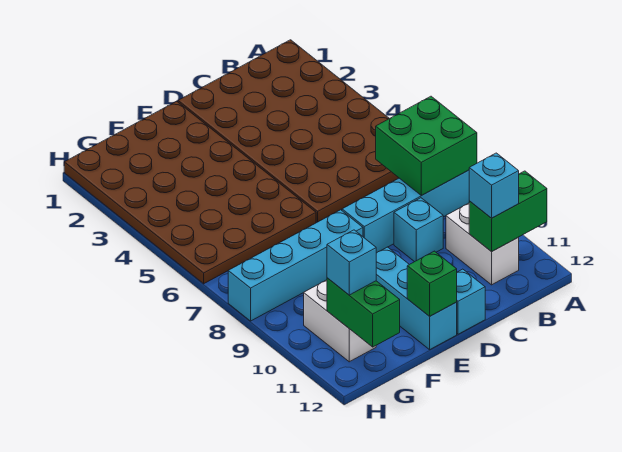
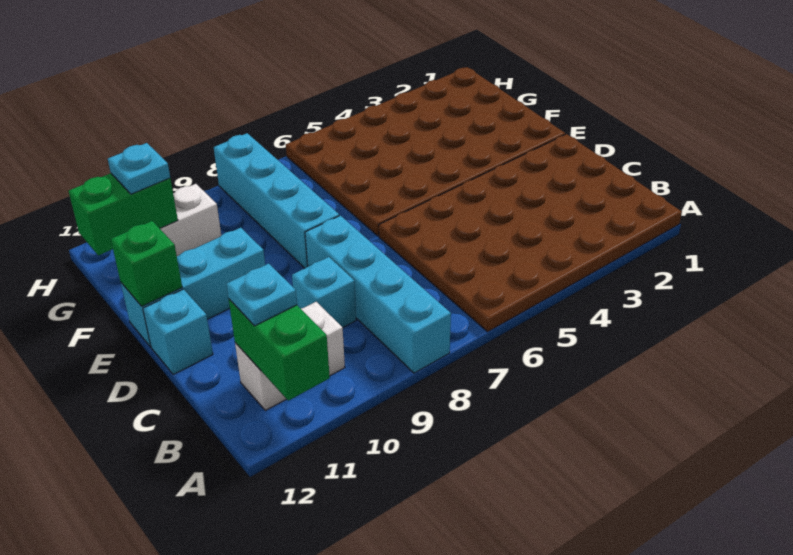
green brick A7:B8 level 2 -> none
cyan brick B11 level 3 -> cyan plate B11 level 3
cyan brick G11 level 3 -> cyan plate G11 level 3

